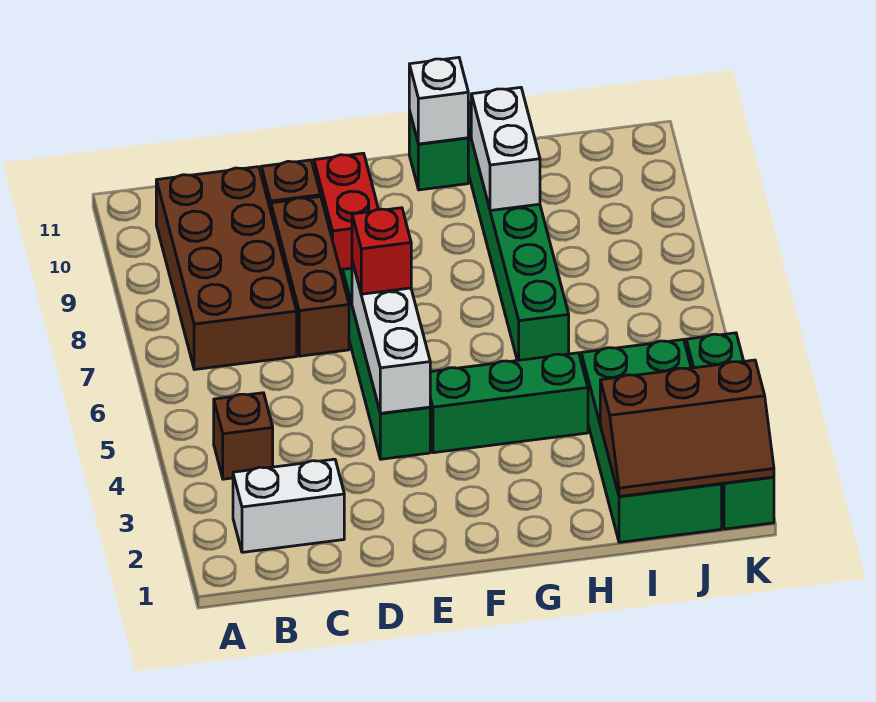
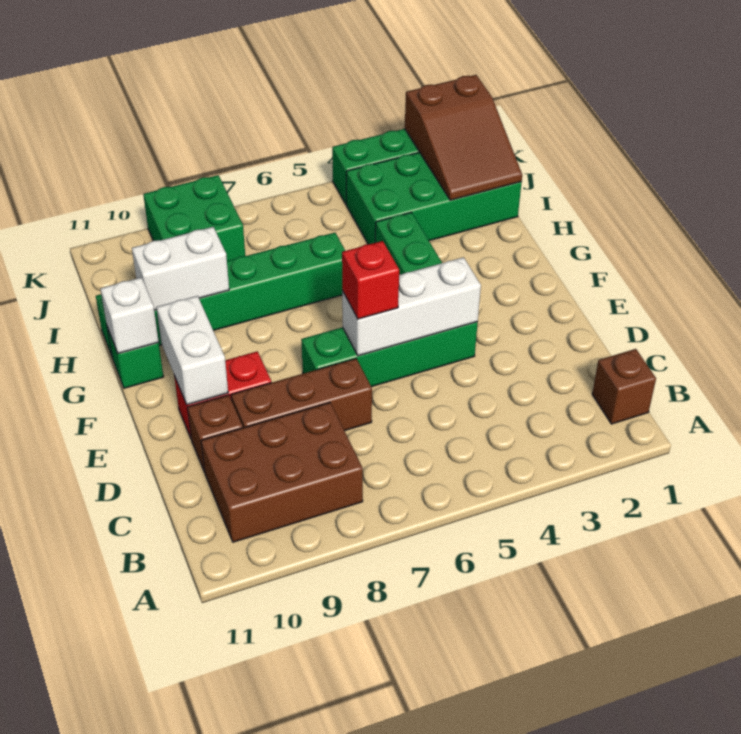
white brick B2:C2 level 1 -> white brick E10:F10 level 2
brown brick B4 level 1 -> brown brick B1 level 1
brown brick B7:C10 level 1 -> brown brick B8:C10 level 1
brown slope I1:K2 level 2 top 2 -> brown slope I1:K2 level 2 top K
none -> green brick J8:K9 level 1

